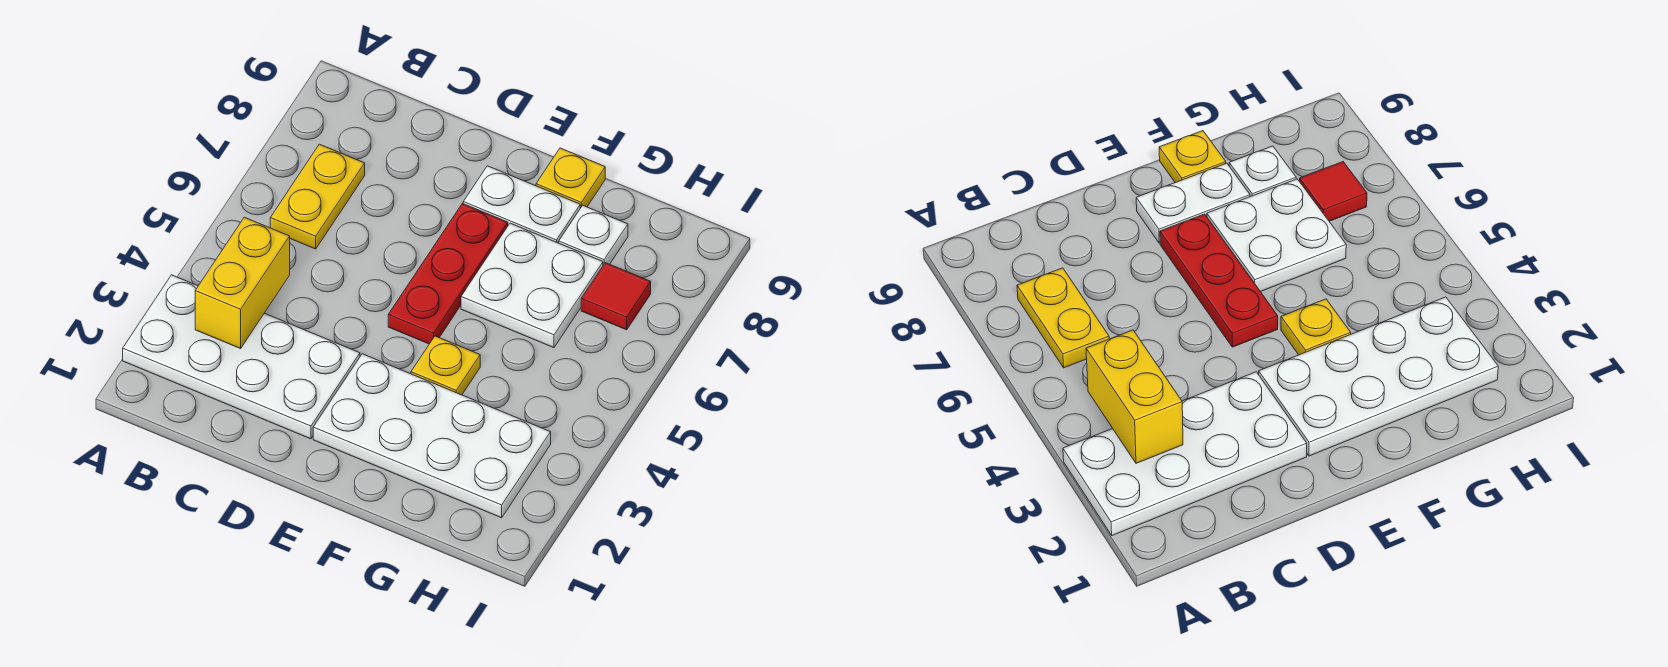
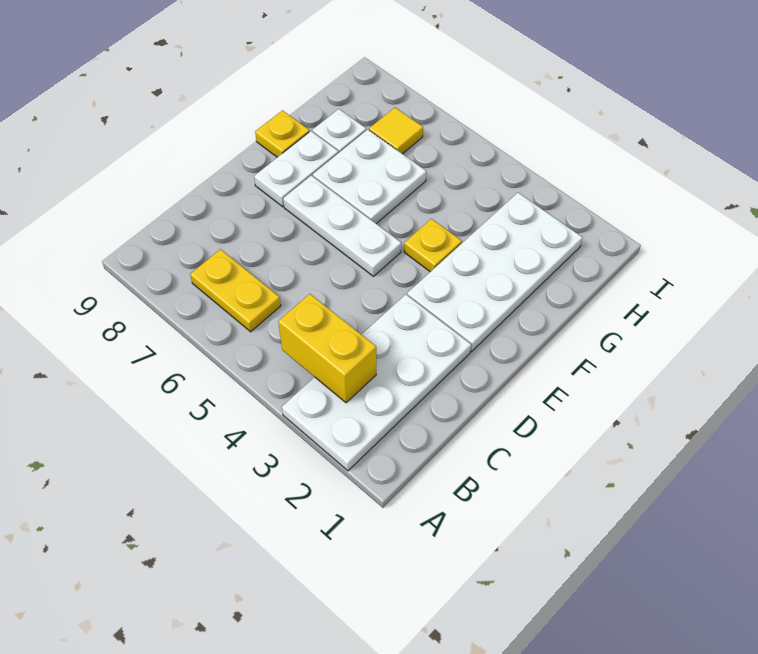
red plate E5:E7 level 1 -> white plate E5:E7 level 1
red tile H7 level 1 -> yellow tile H7 level 1

